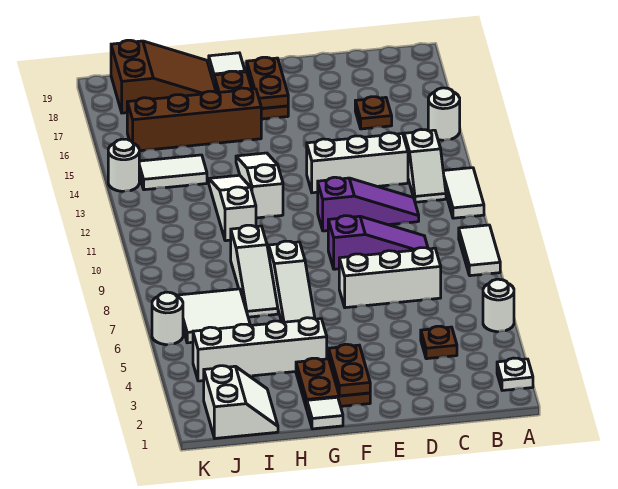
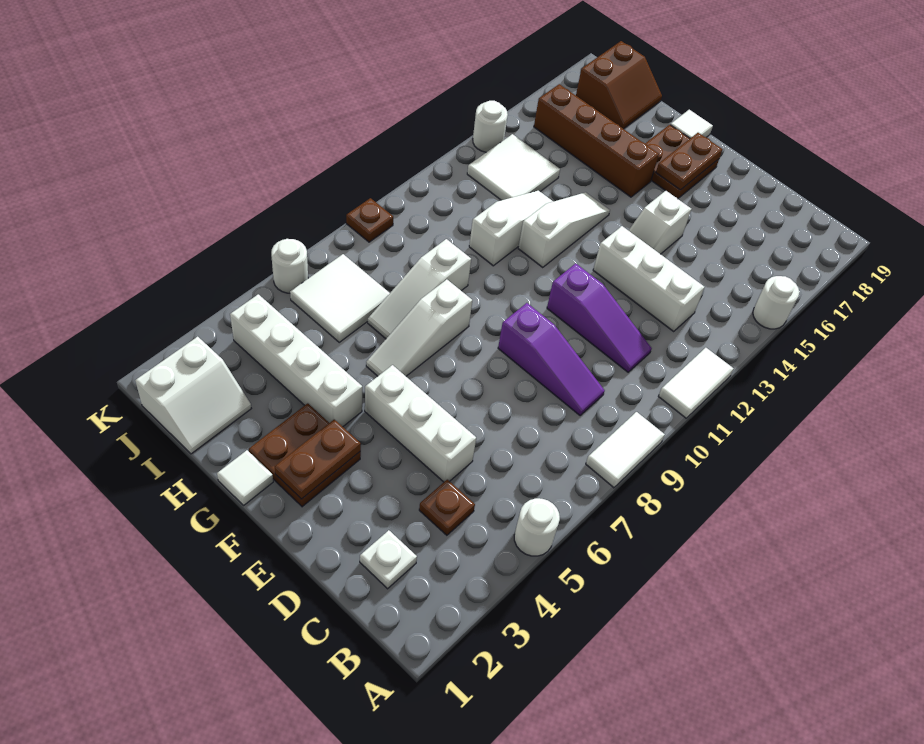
white plate A2 level 1 -> white plate C2 level 1
white slope B12:B13 level 1 top 13 -> white slope E14:E15 level 1 top 15
white brick C7:E7 level 1 -> white brick D5:F5 level 1
brown plate C16 level 1 -> brown plate K9 level 1
brown slope H18:J19 level 1 top J -> brown slope I18:J19 level 1 top J
white tile I14:J14 level 1 -> white tile I13:J14 level 1

